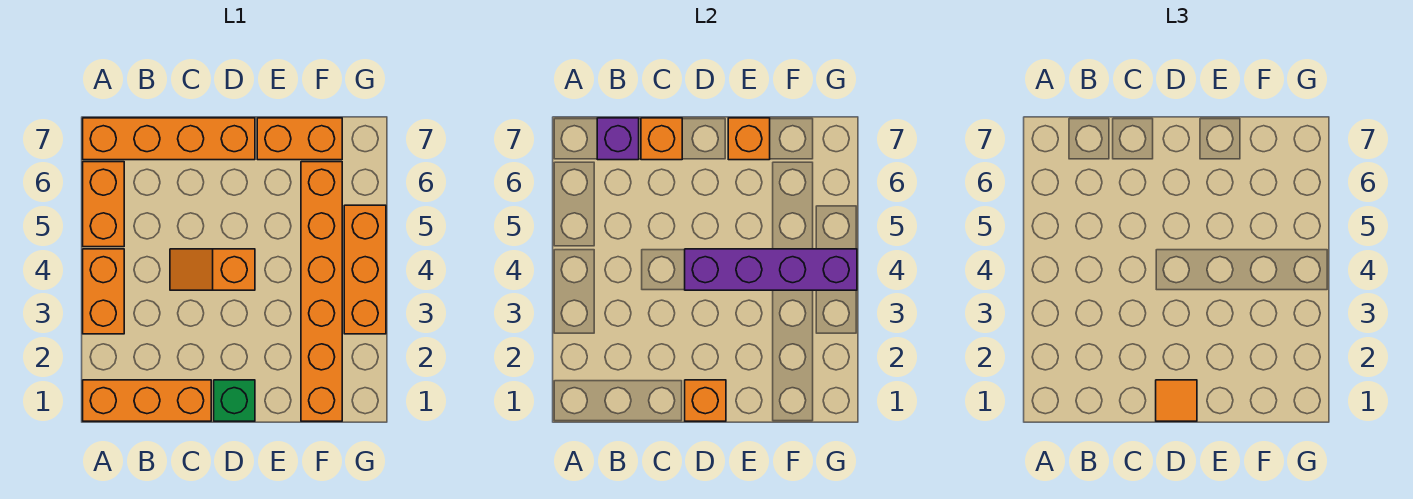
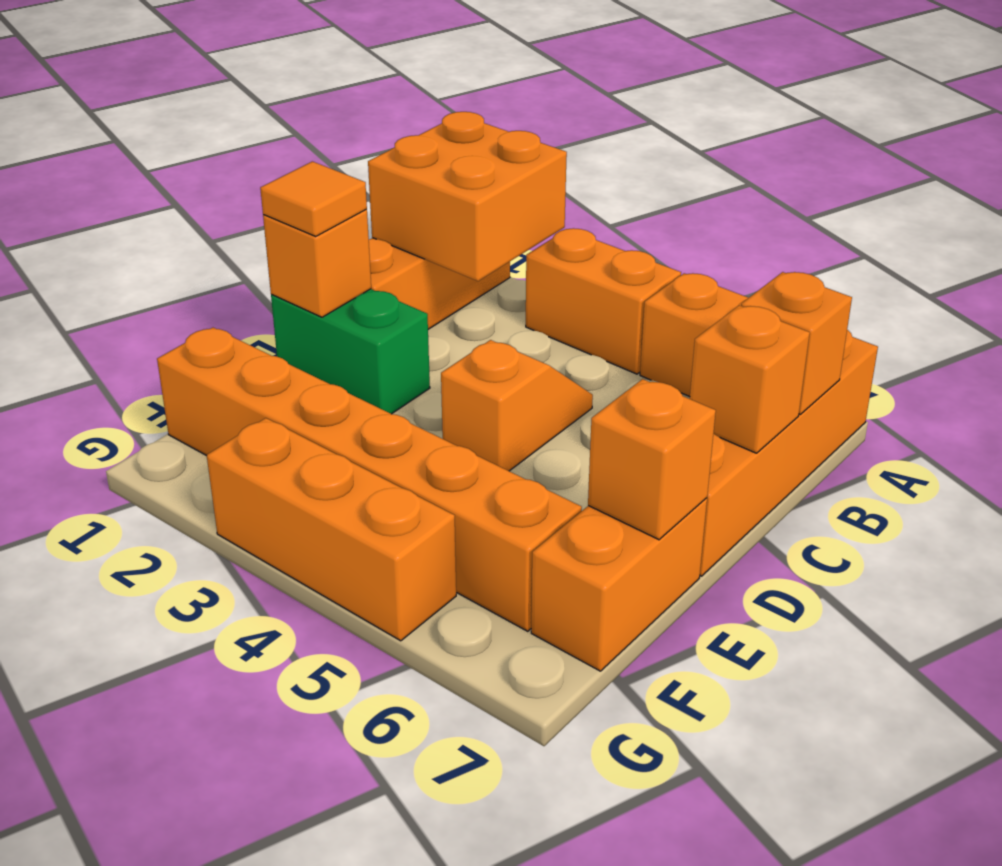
none -> orange brick A1:B2 level 2
purple brick B7 level 2 -> orange brick B7 level 2
green brick D1 level 1 -> green brick D1:D2 level 1
purple brick D4:G4 level 2 -> none

